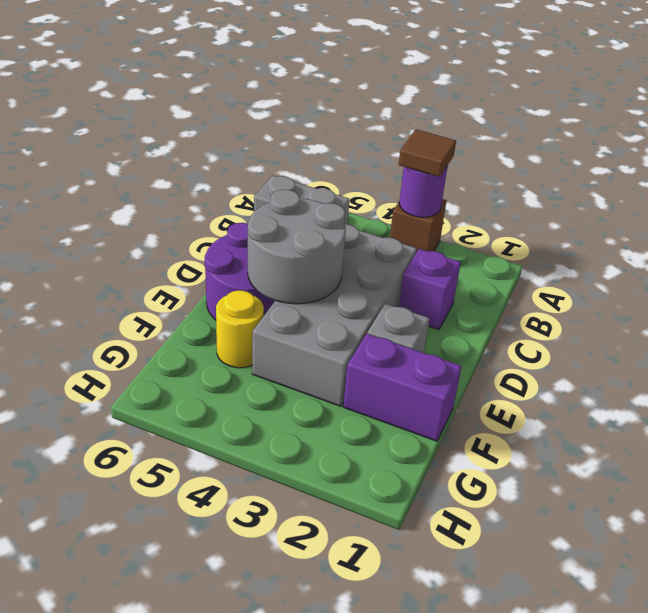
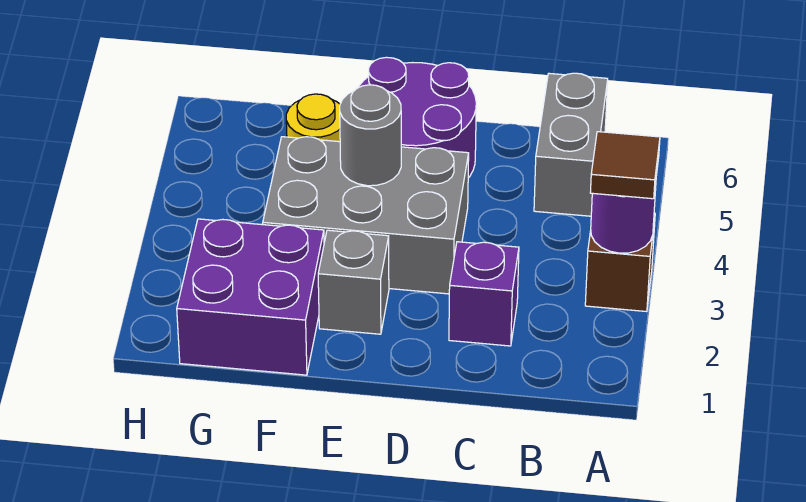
grey brick C3:F4 level 1 -> grey brick D3:F4 level 1
grey round brick D4:E5 level 2 -> grey round brick E4 level 2
purple brick F1:F2 level 1 -> purple brick F1:G2 level 1

